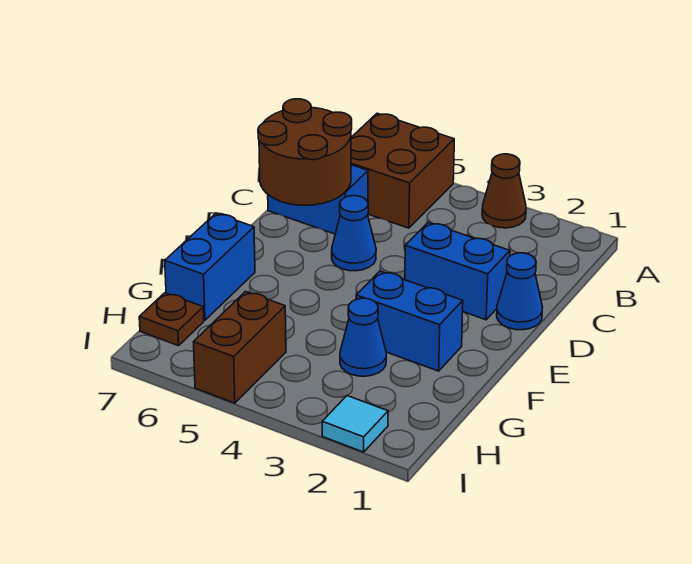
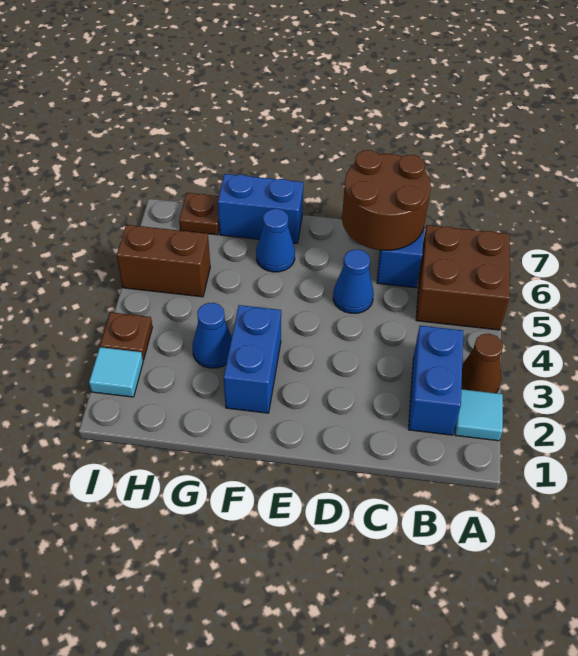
none -> cyan tile A2 level 1
blue cone D1 level 1 -> blue cone F6 level 1
blue brick D2:D3 level 1 -> blue brick B2:B3 level 1
none -> brown plate I3 level 1

